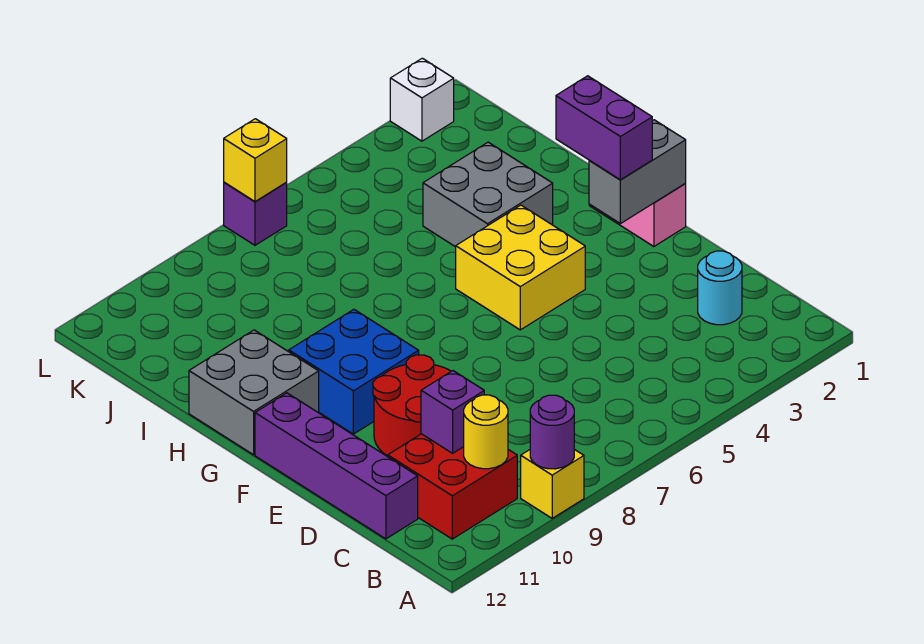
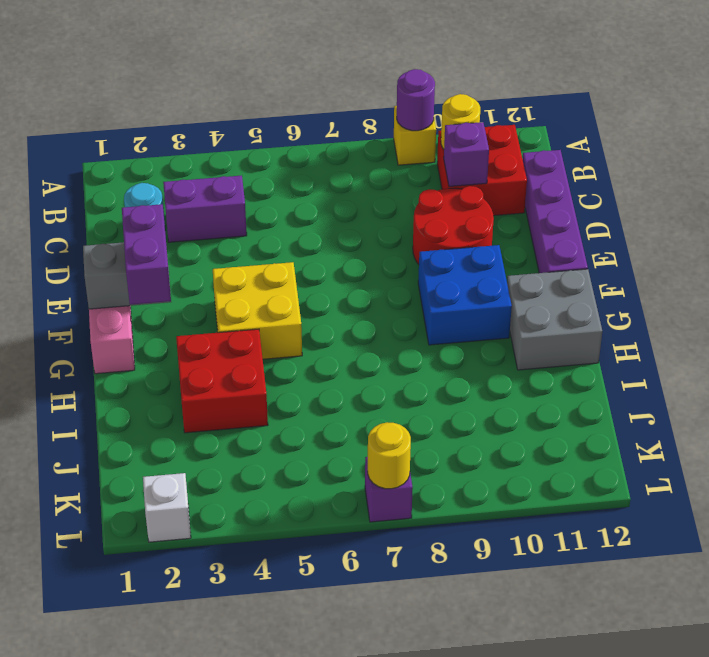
none -> purple brick C3:C4 level 1
grey brick H3:I4 level 1 -> red brick H3:I4 level 1
yellow brick L7 level 2 -> yellow round brick L7 level 2

